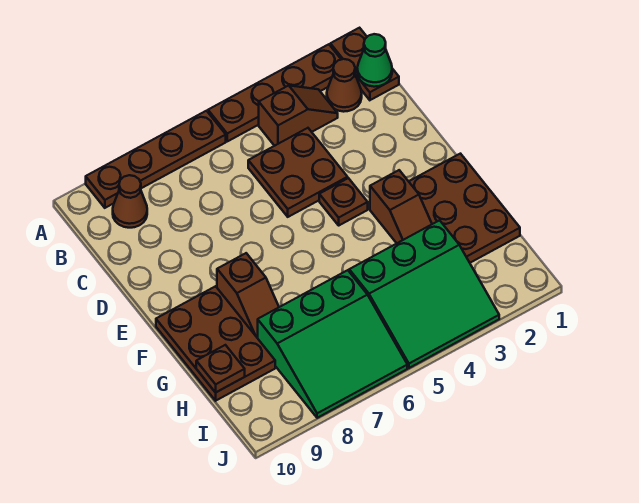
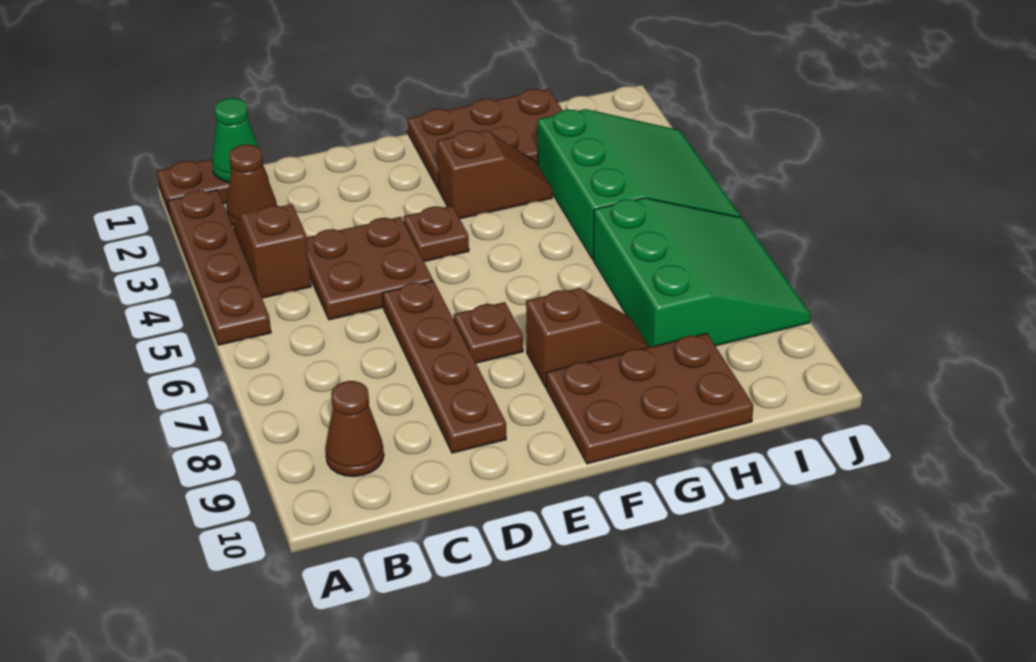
brown plate A6:A9 level 1 -> brown plate D6:D9 level 1
brown plate H10 level 2 -> brown plate E7 level 1

